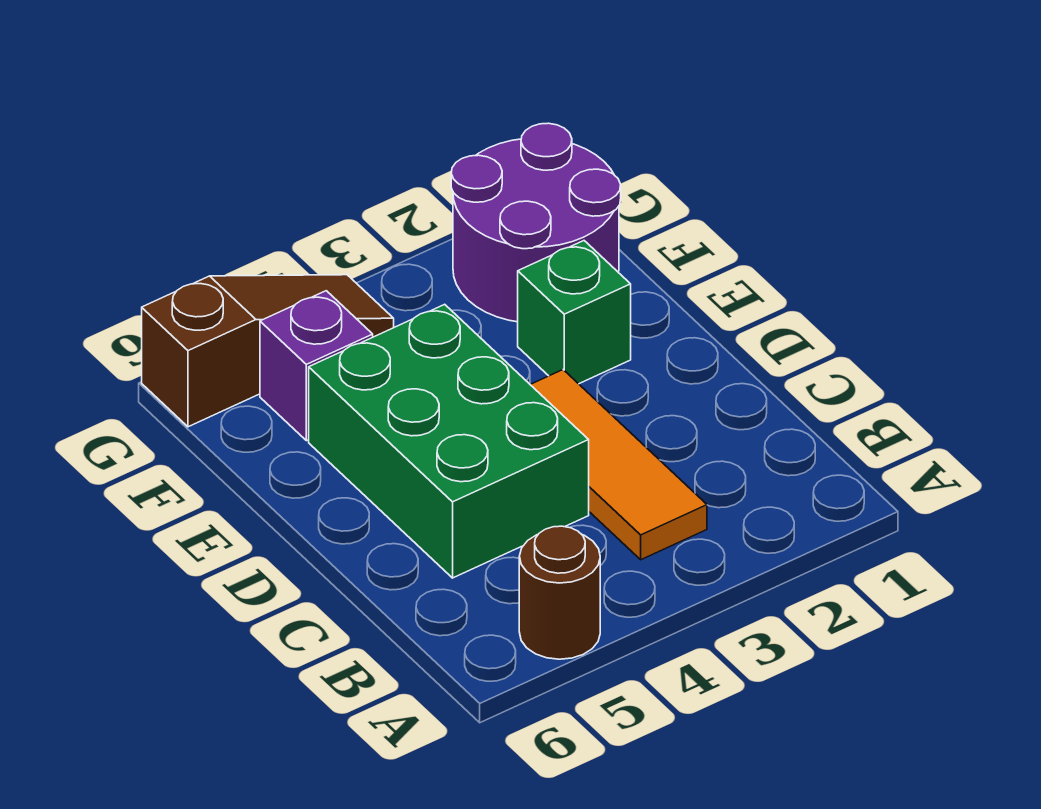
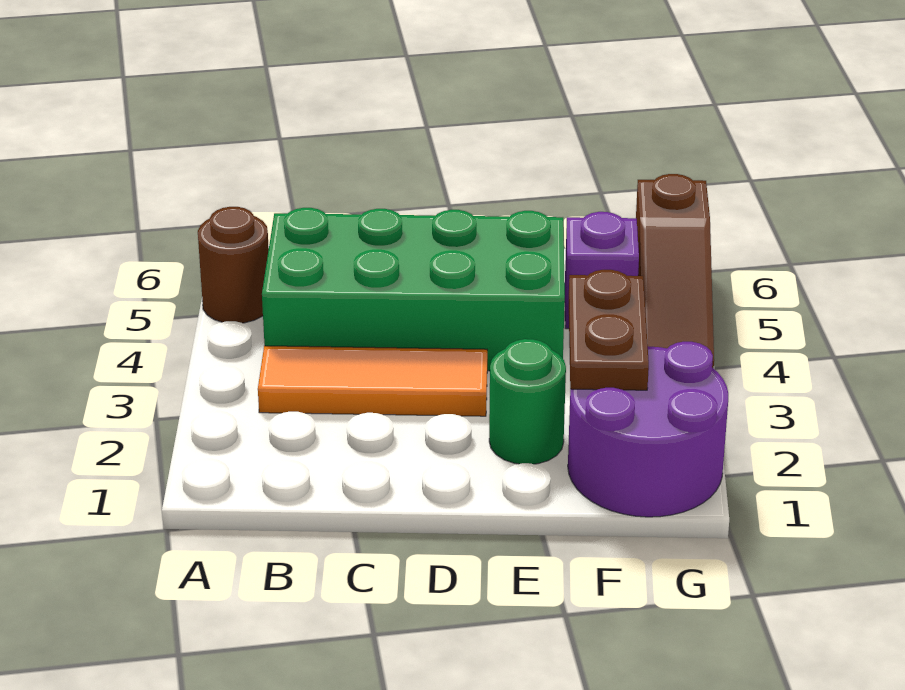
green brick C4:E5 level 1 -> green brick B4:E5 level 1
green brick E2 level 1 -> green round brick E2 level 1
none -> brown plate F2:F3 level 2

